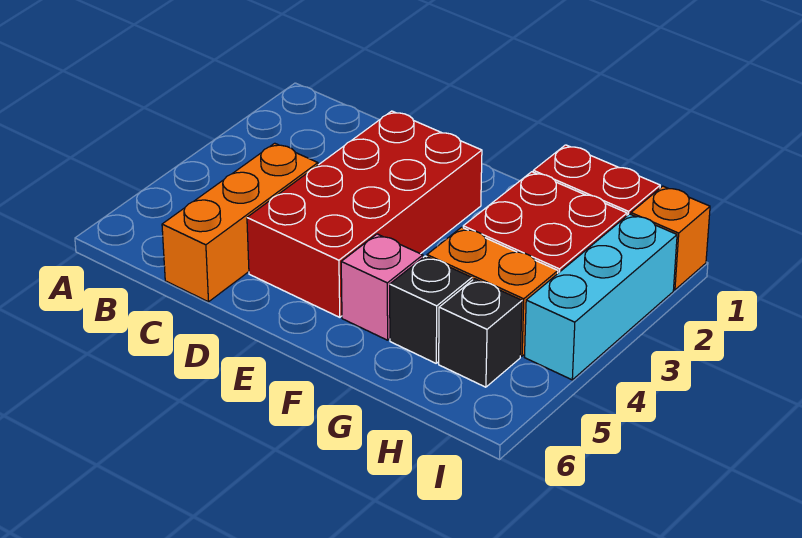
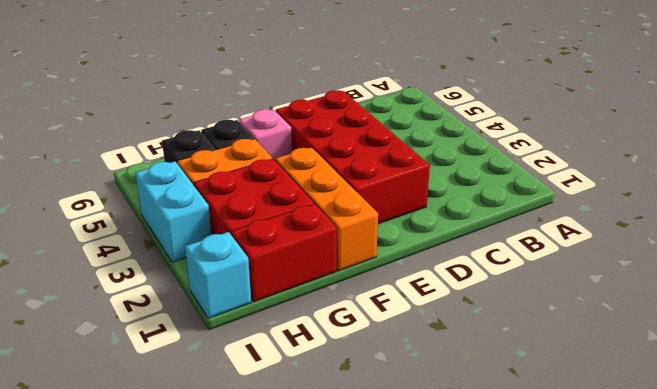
orange brick C4:C6 level 1 -> orange brick F1:F3 level 1
orange brick I1 level 1 -> cyan brick I1 level 1
cyan brick I2:I4 level 1 -> cyan brick I3:I4 level 1

